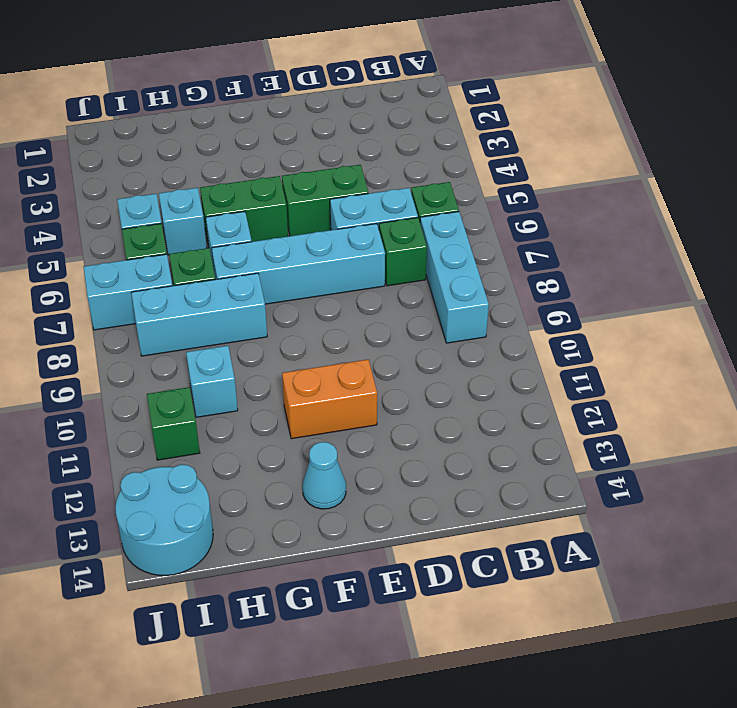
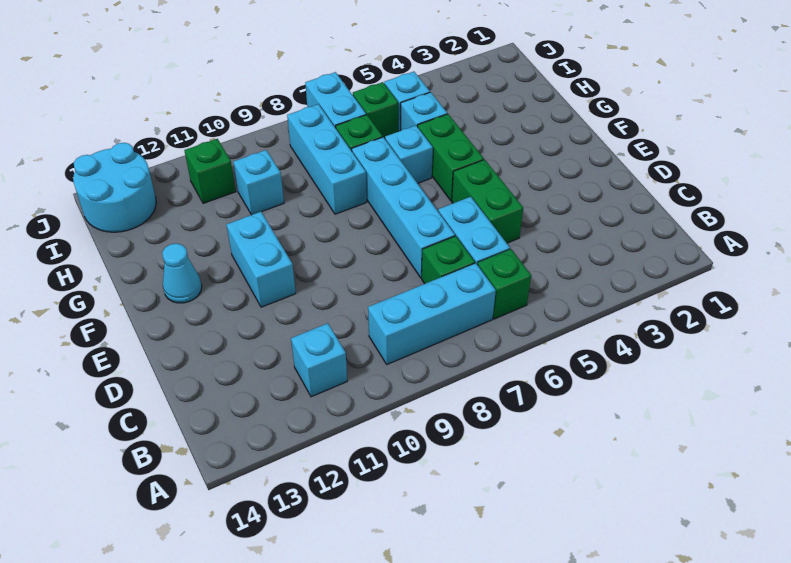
none -> cyan brick B11 level 1
orange brick E11:F11 level 1 -> cyan brick E11:F11 level 1

